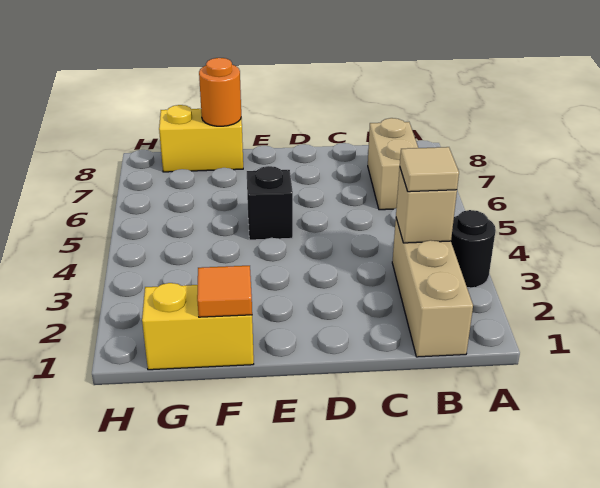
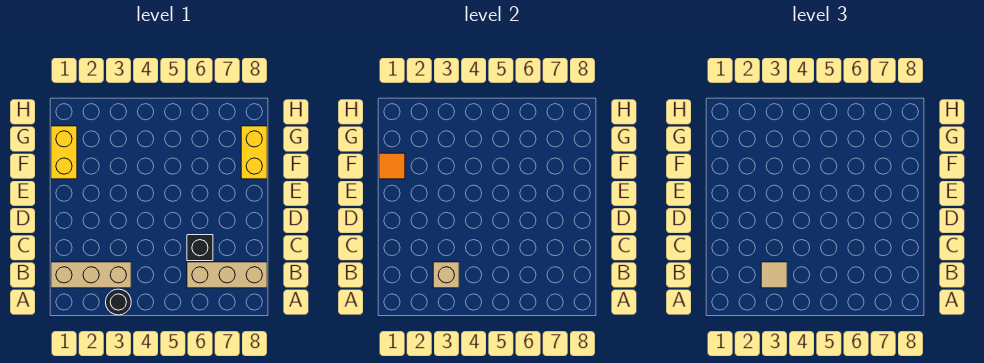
tan brick B6:B7 level 1 -> tan brick B6:B8 level 1
black brick E5 level 1 -> black brick C6 level 1
orange round brick F8 level 2 -> none

